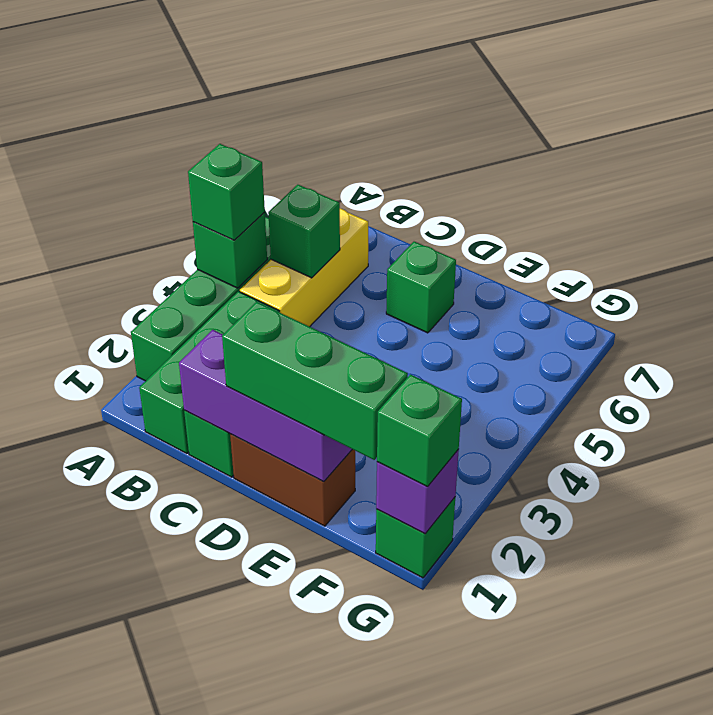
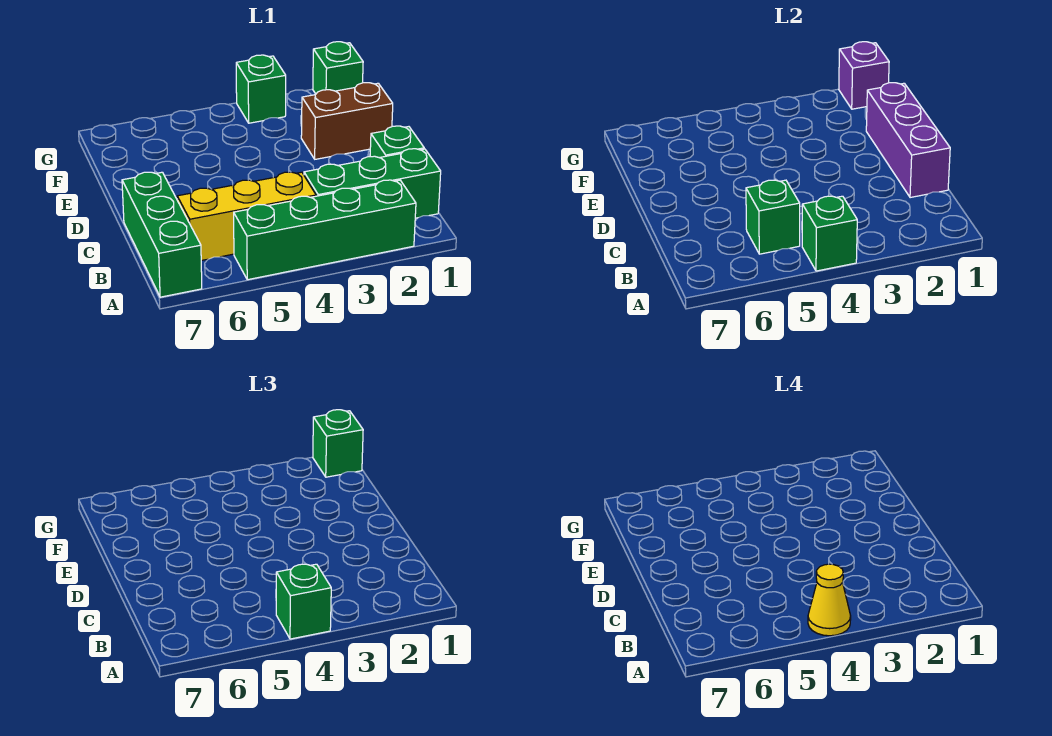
none -> yellow cone A4 level 4
brown brick D1:E1 level 1 -> brown brick E1:E2 level 1
green brick D1:F1 level 3 -> green brick A7:C7 level 1
green brick D6 level 1 -> green brick G3 level 1

